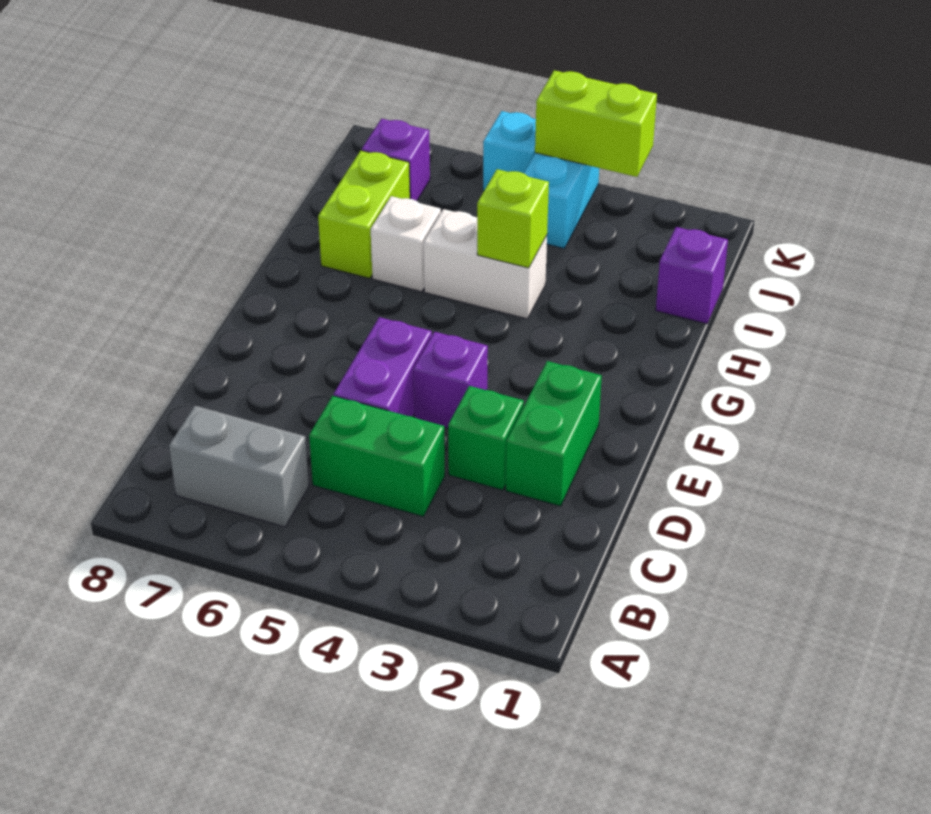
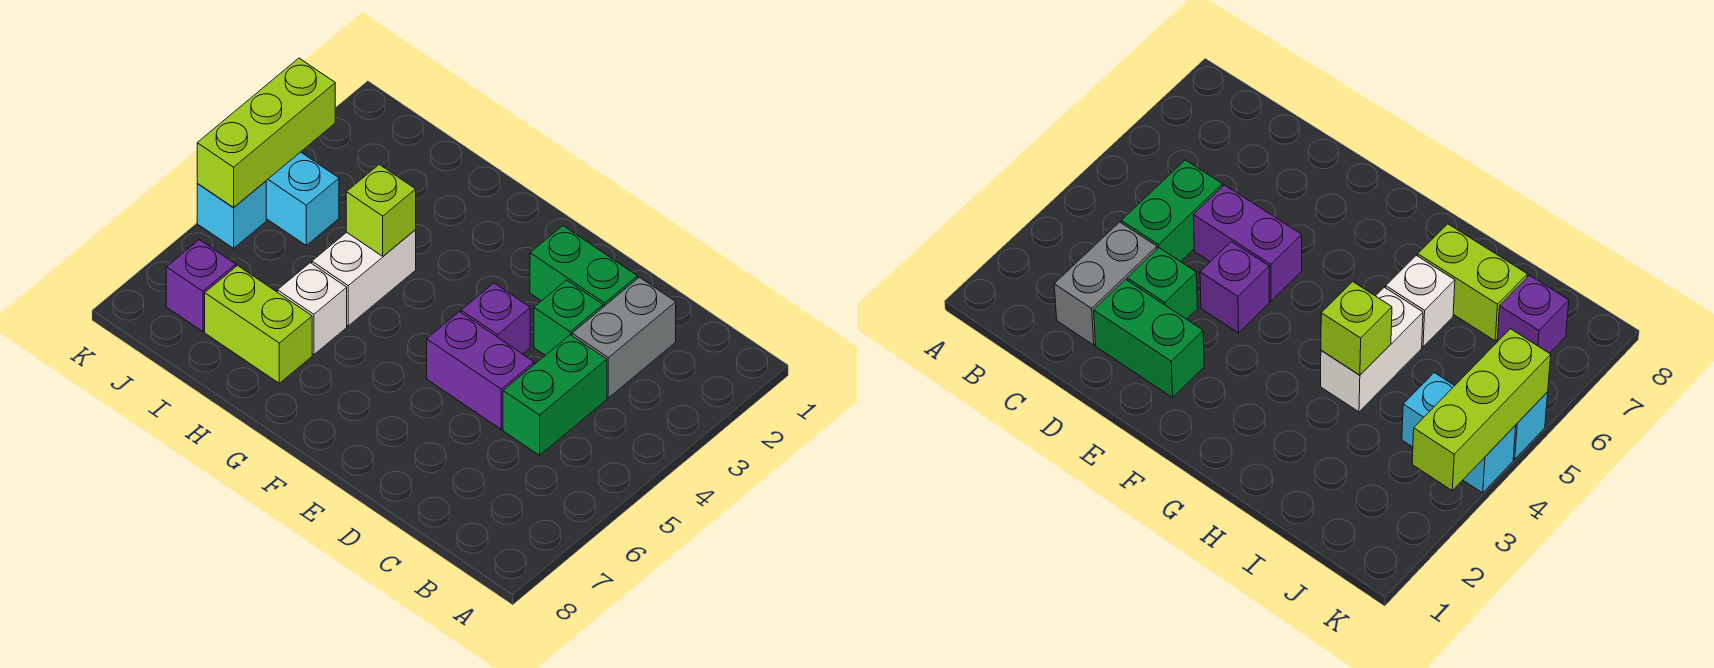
grey brick B6:B7 level 1 -> grey brick C2:C3 level 1
purple brick I1 level 1 -> none
lime brick K3:K4 level 2 -> lime brick K3:K5 level 2

